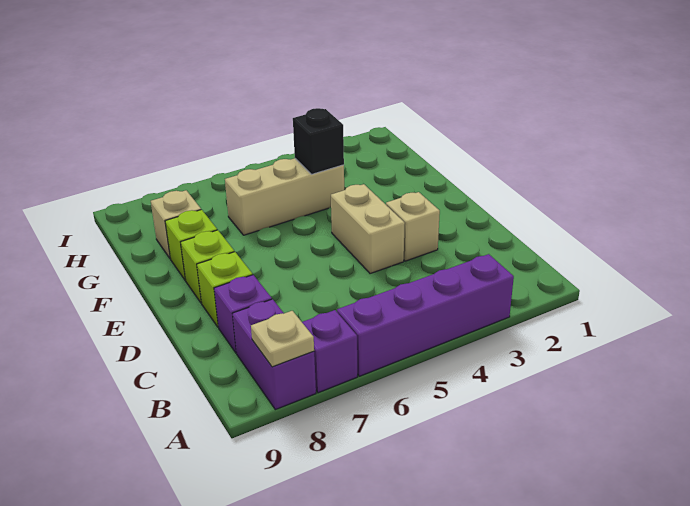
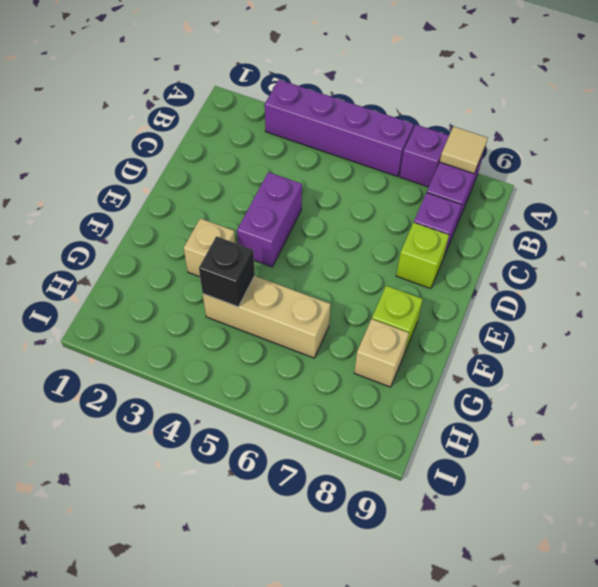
tan plate A8 level 2 -> tan tile A8 level 2
tan brick D3 level 1 -> tan brick F3 level 1
tan brick D4:E4 level 1 -> purple brick D4:E4 level 1
lime brick E8 level 1 -> none

